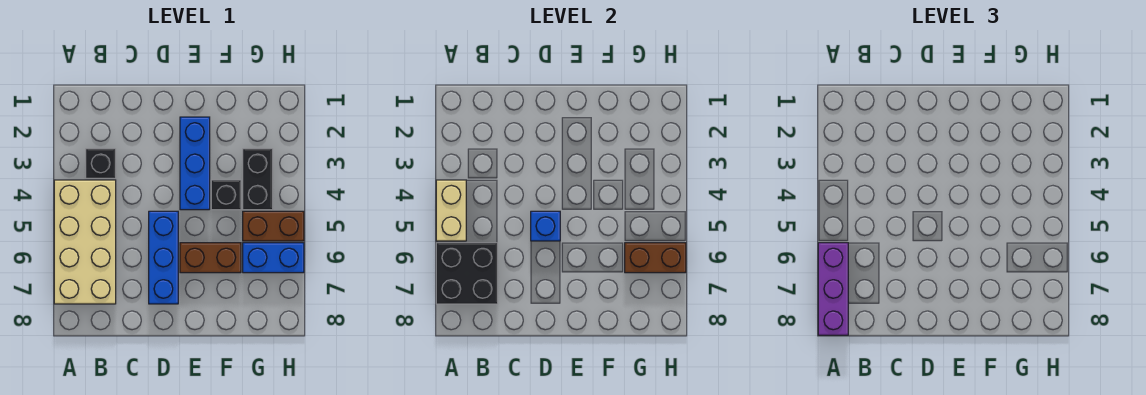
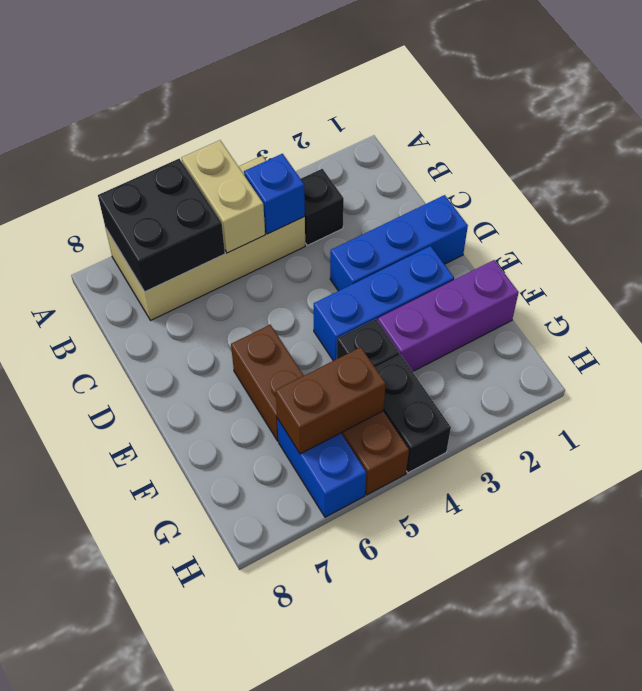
tan brick A4:A5 level 2 -> tan brick A5:B5 level 2
purple brick A6:A8 level 3 -> purple brick F1:F3 level 1
blue brick D5:D7 level 1 -> blue brick D1:D3 level 1
blue brick D5 level 2 -> blue brick B4 level 2
black brick G3:G4 level 1 -> black brick G4:H4 level 1
brown brick G6:H6 level 2 -> brown brick G5:G6 level 2

